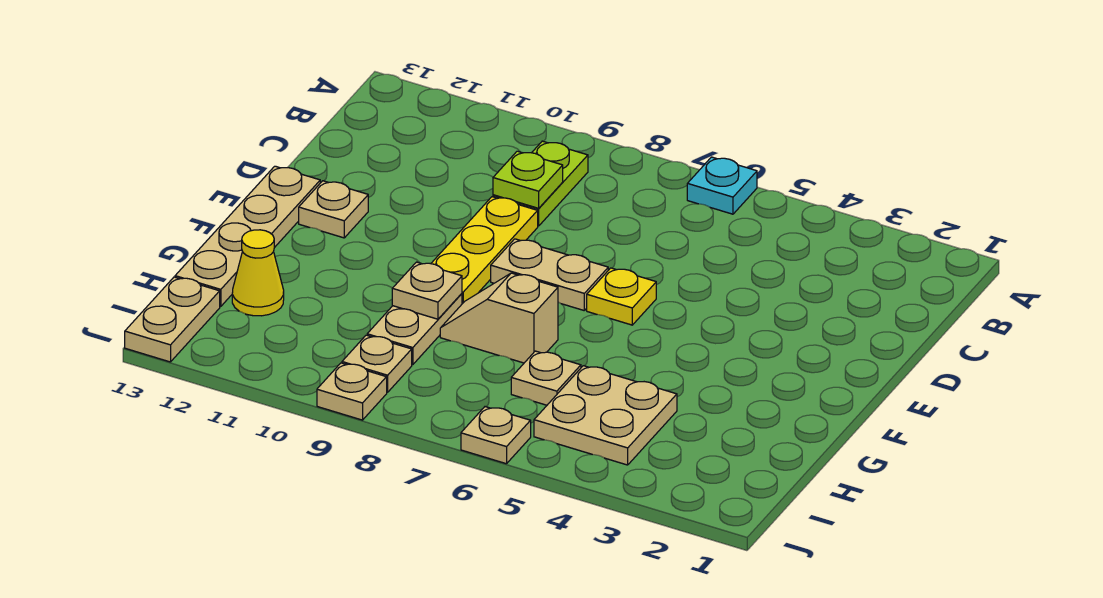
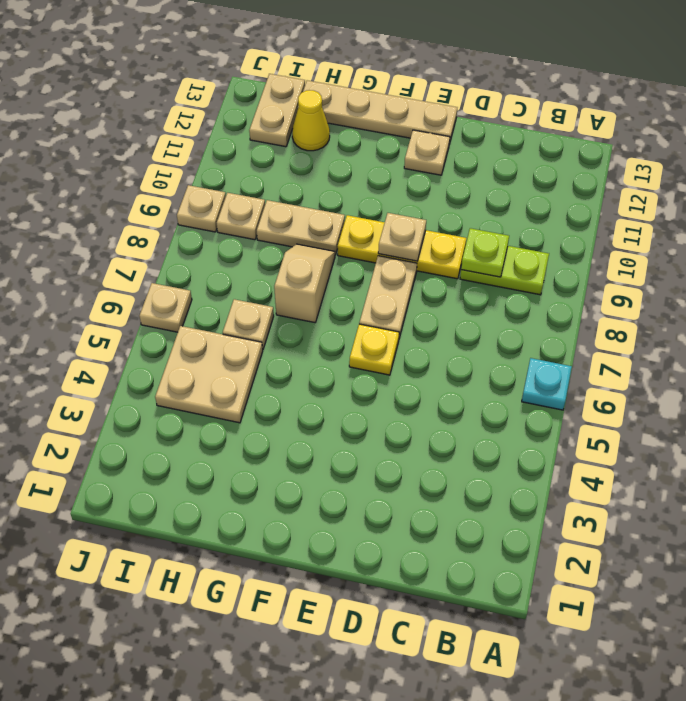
tan plate G9 level 2 -> tan plate E9 level 2
tan plate I13:J13 level 1 -> tan plate I12:I13 level 1

